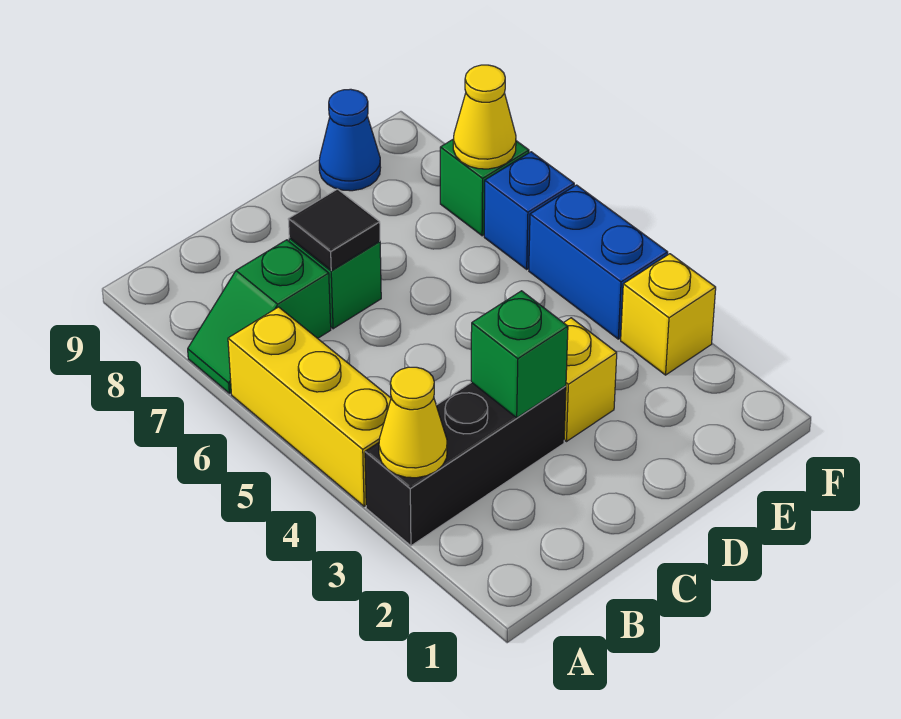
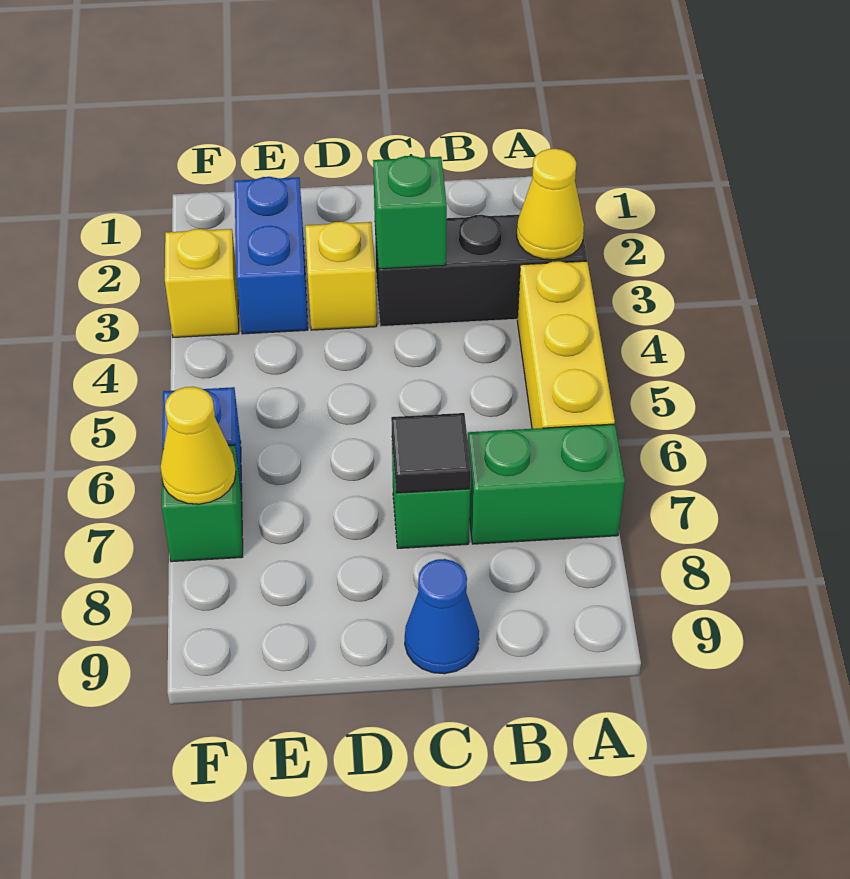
green slope A7:B7 level 1 top B -> green brick A7:B7 level 1
blue cone E9 level 1 -> blue cone C9 level 1
blue brick F4:F5 level 1 -> blue brick E2:E3 level 1

